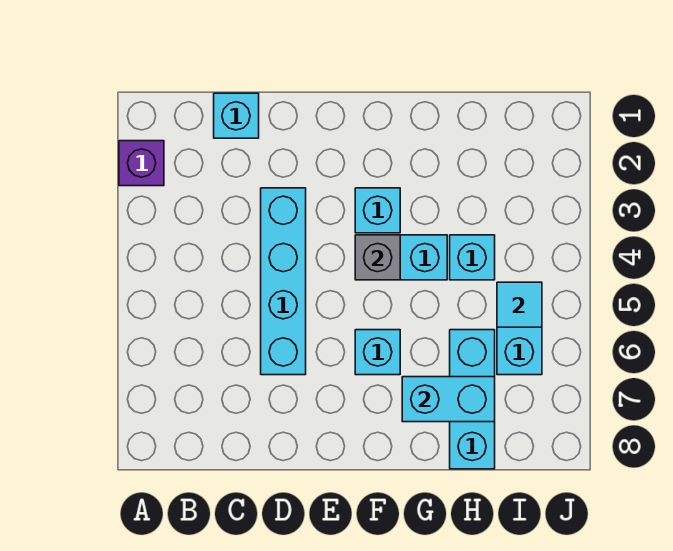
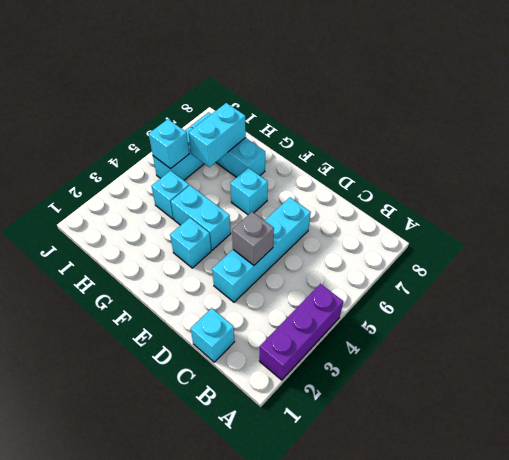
purple brick A2 level 1 -> purple brick A2:A4 level 1
grey brick F4 level 2 -> grey brick D4 level 2
cyan brick G7:H7 level 2 -> cyan brick H6:H7 level 2
cyan brick H6:H8 level 1 -> cyan brick G7:I7 level 1
cyan tile I5 level 2 -> cyan brick I5 level 2

